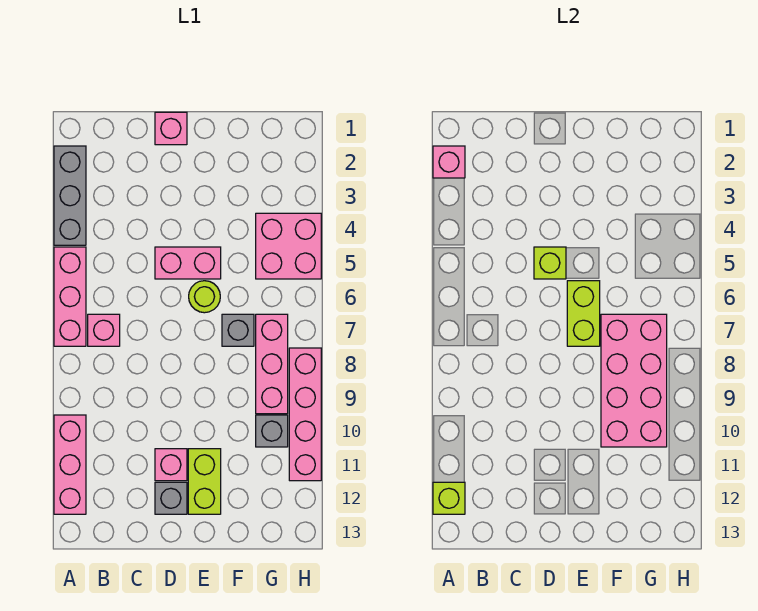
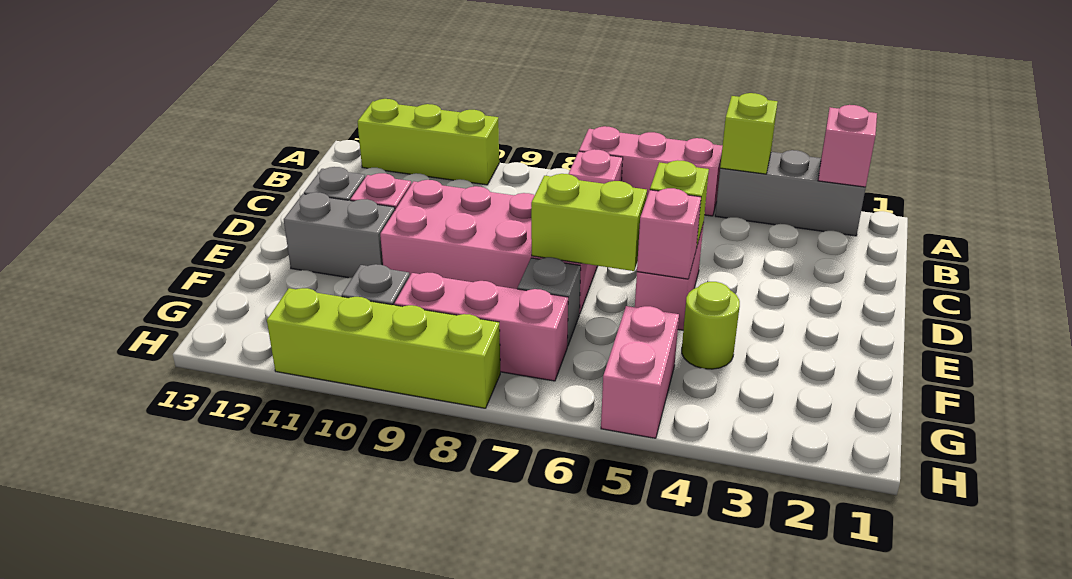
pink brick A10:A12 level 1 -> lime brick A10:A12 level 1
lime brick A12 level 2 -> lime brick A4 level 2
pink brick D1 level 1 -> pink brick E5 level 2
lime round brick E6 level 1 -> lime round brick F4 level 1
lime brick E11:E12 level 1 -> grey brick E11:E12 level 1
pink brick F7:G10 level 2 -> pink brick D7:E10 level 1
pink brick G4:H5 level 1 -> pink brick G5:H5 level 1
pink brick H8:H11 level 1 -> lime brick H8:H11 level 1

